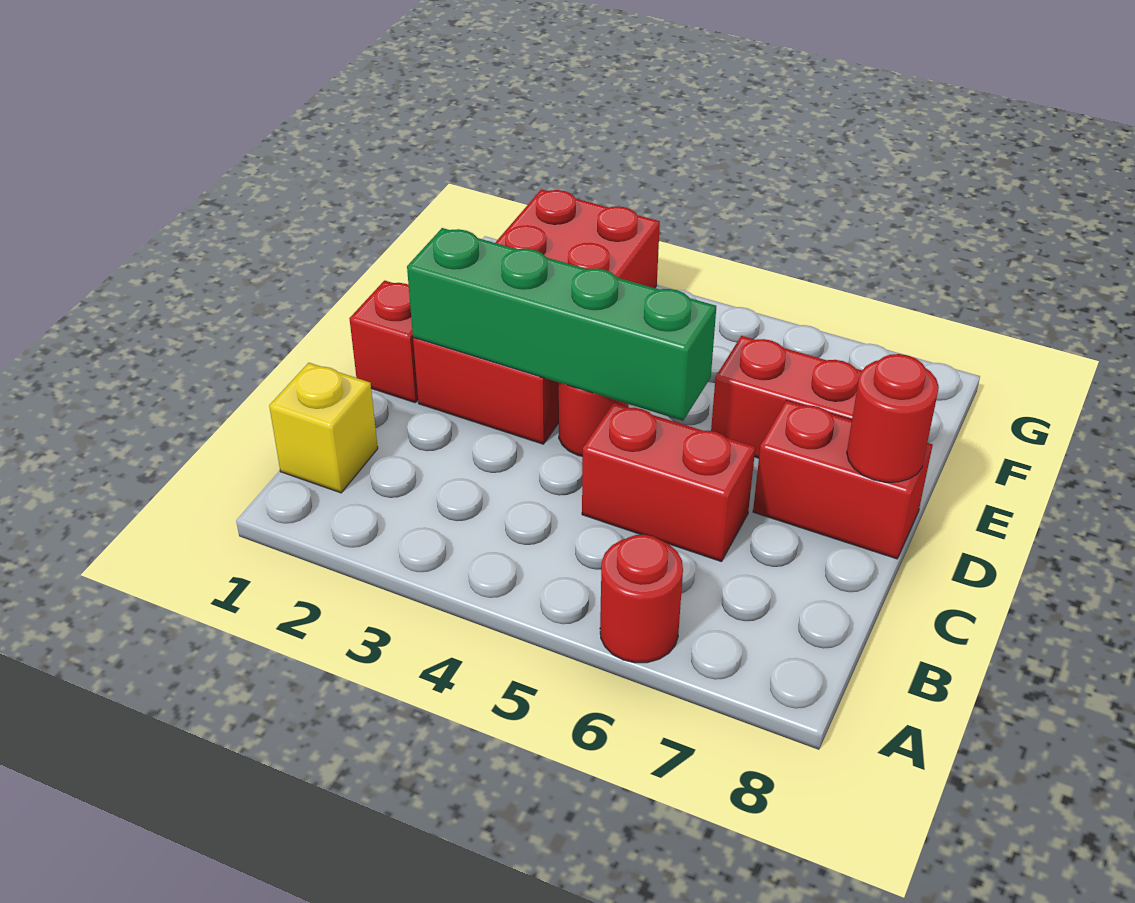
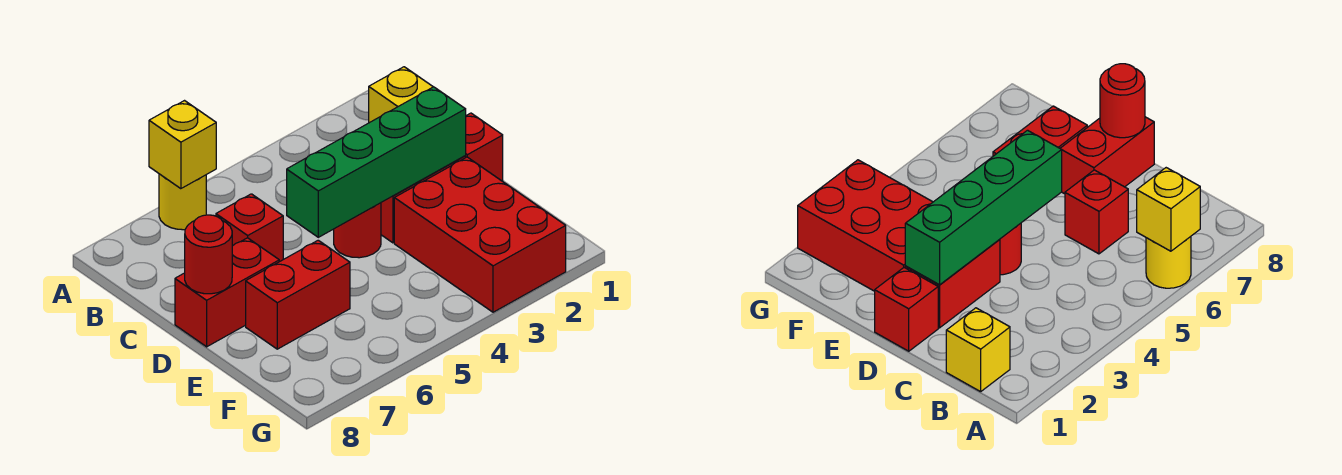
red round brick A6 level 1 -> yellow round brick A6 level 1
none -> yellow brick A6 level 2
red brick C5:C6 level 1 -> red brick C6 level 1

